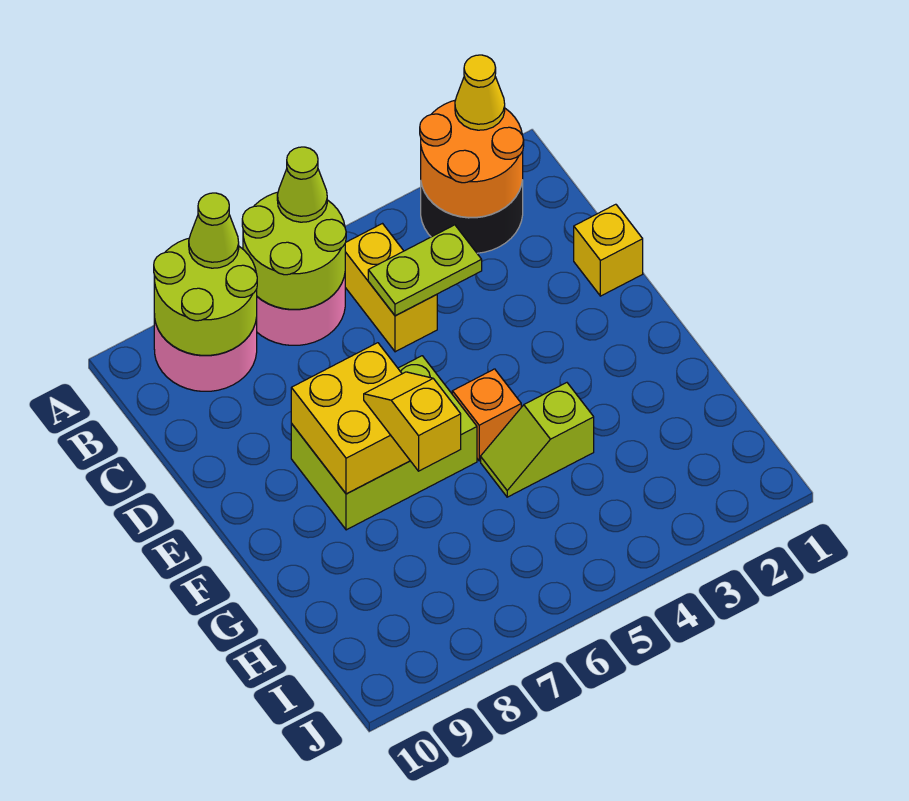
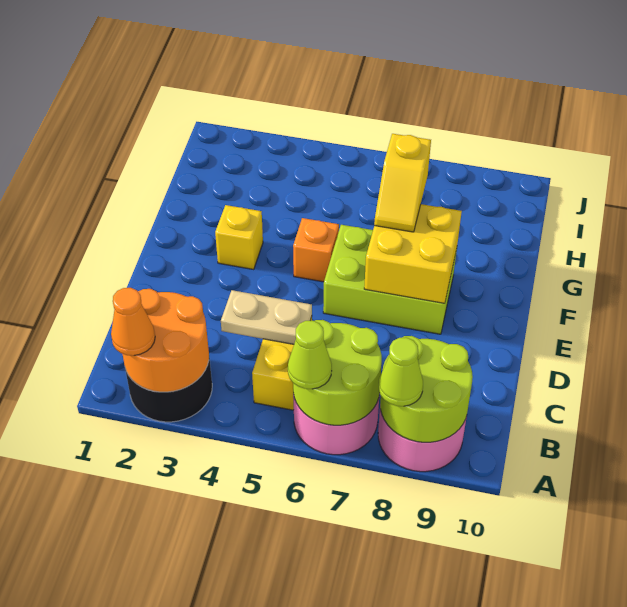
yellow cone A2 level 3 -> orange cone A2 level 3
lime plate C4:C5 level 2 -> tan plate C4:C5 level 2
yellow brick D1 level 1 -> yellow brick F3 level 1
lime slope G4:G5 level 1 top 4 -> none

